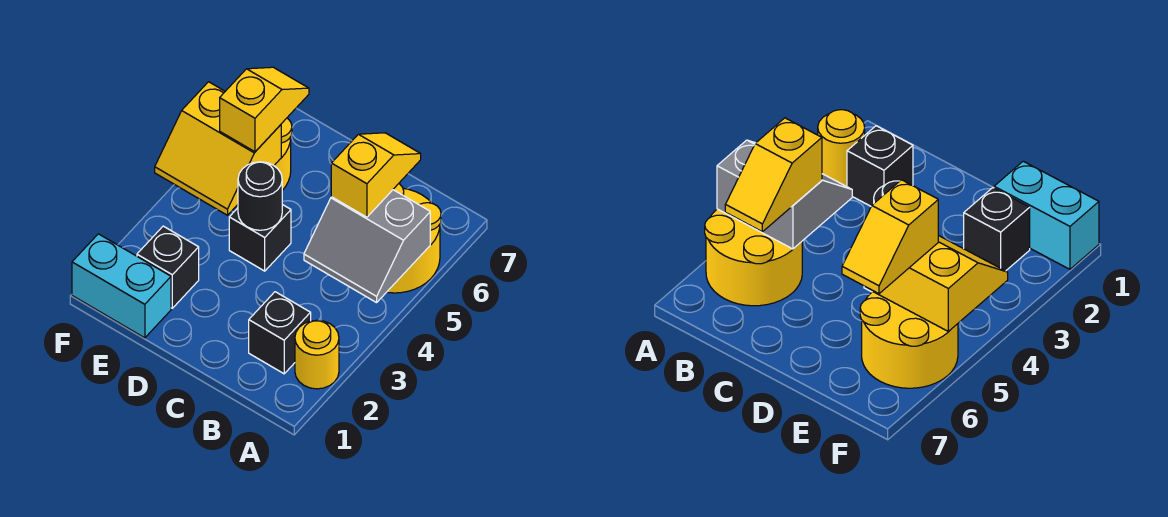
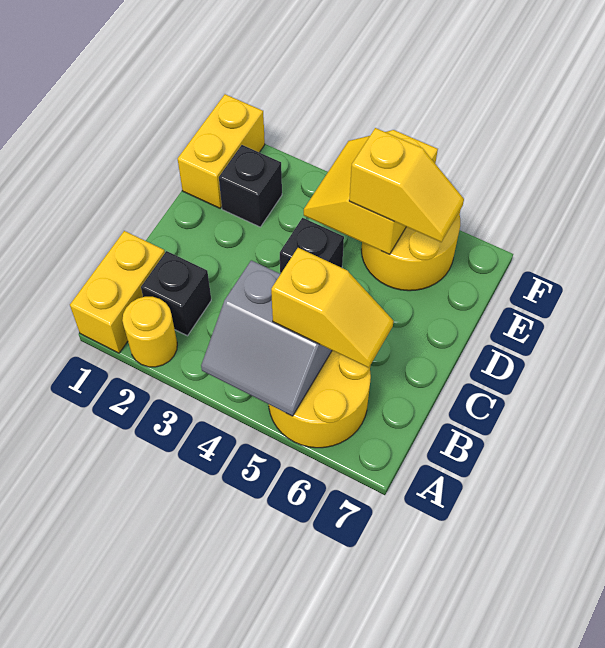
none -> yellow brick A1:B1 level 1
grey slope A4:B5 level 2 top 5 -> grey slope A4:B5 level 2 top B
black round brick D4 level 2 -> none
cyan brick E1:F1 level 1 -> yellow brick E1:F1 level 1

